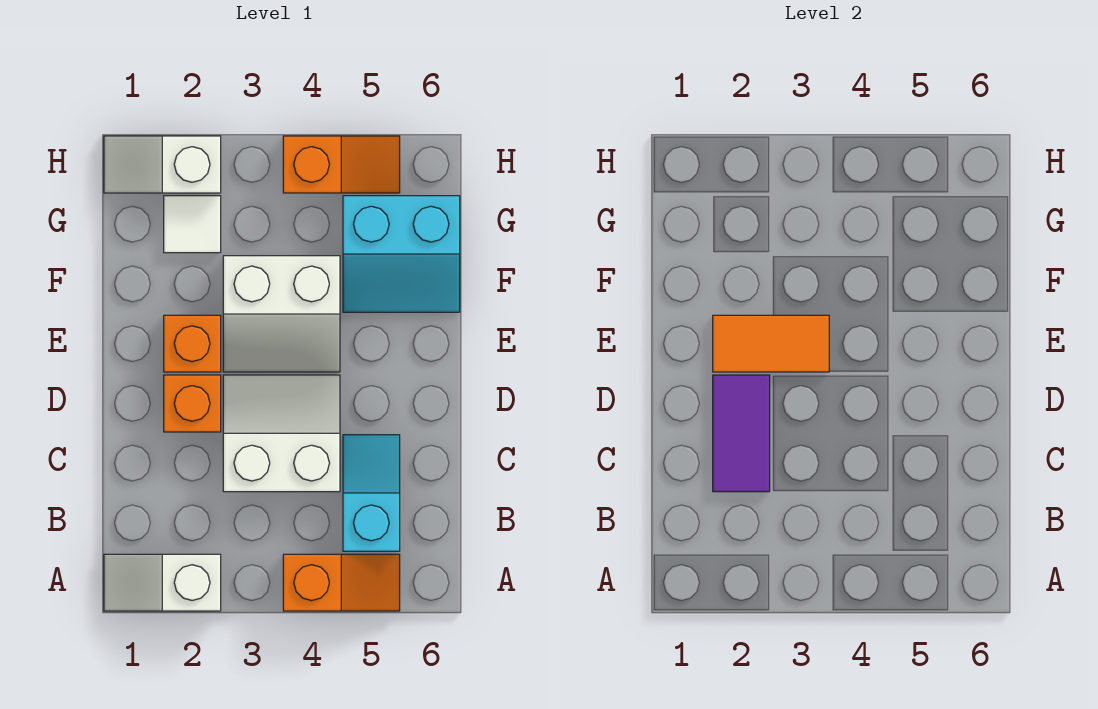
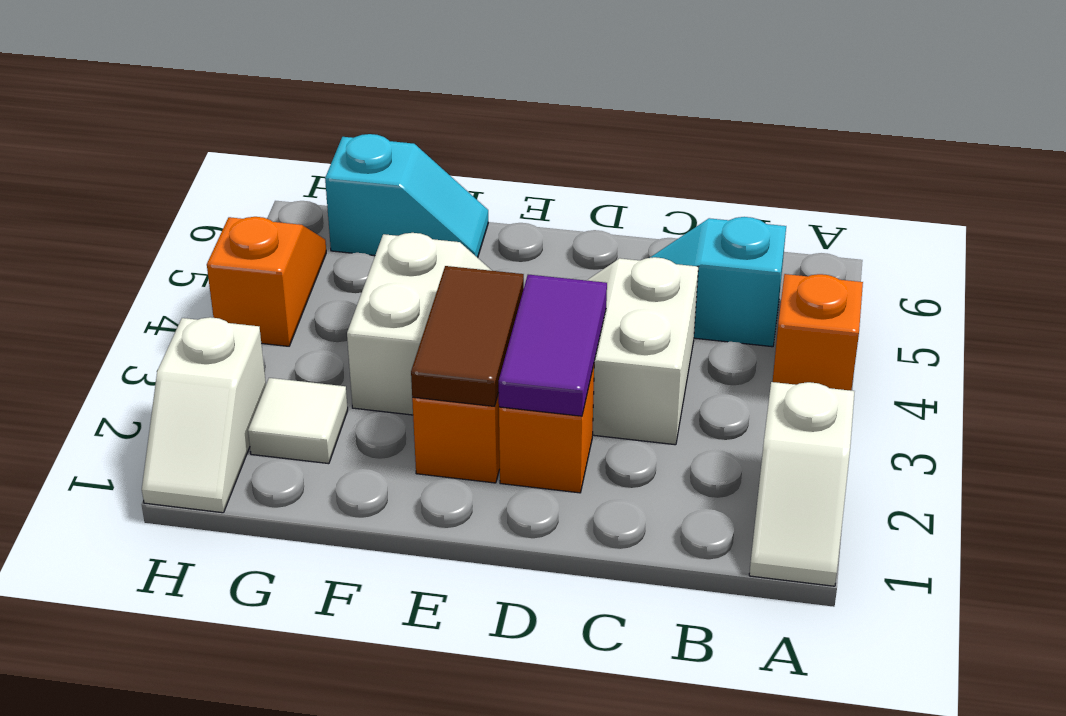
purple tile C2:D2 level 2 -> purple tile D2:D3 level 2
orange tile E2:E3 level 2 -> brown tile E2:E3 level 2
cyan slope F5:G6 level 1 top G -> cyan slope F6:G6 level 1 top G

